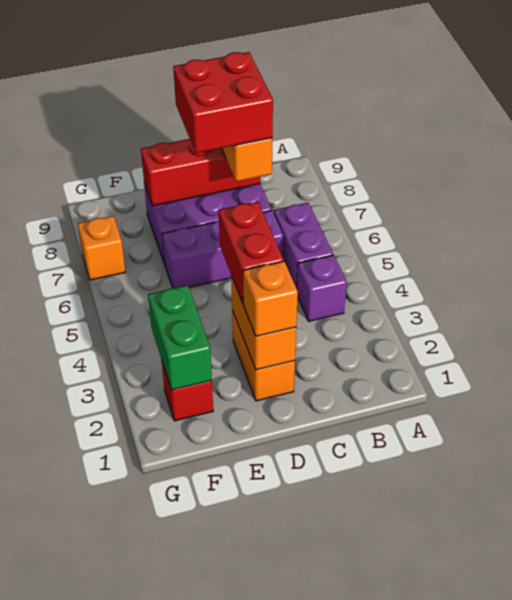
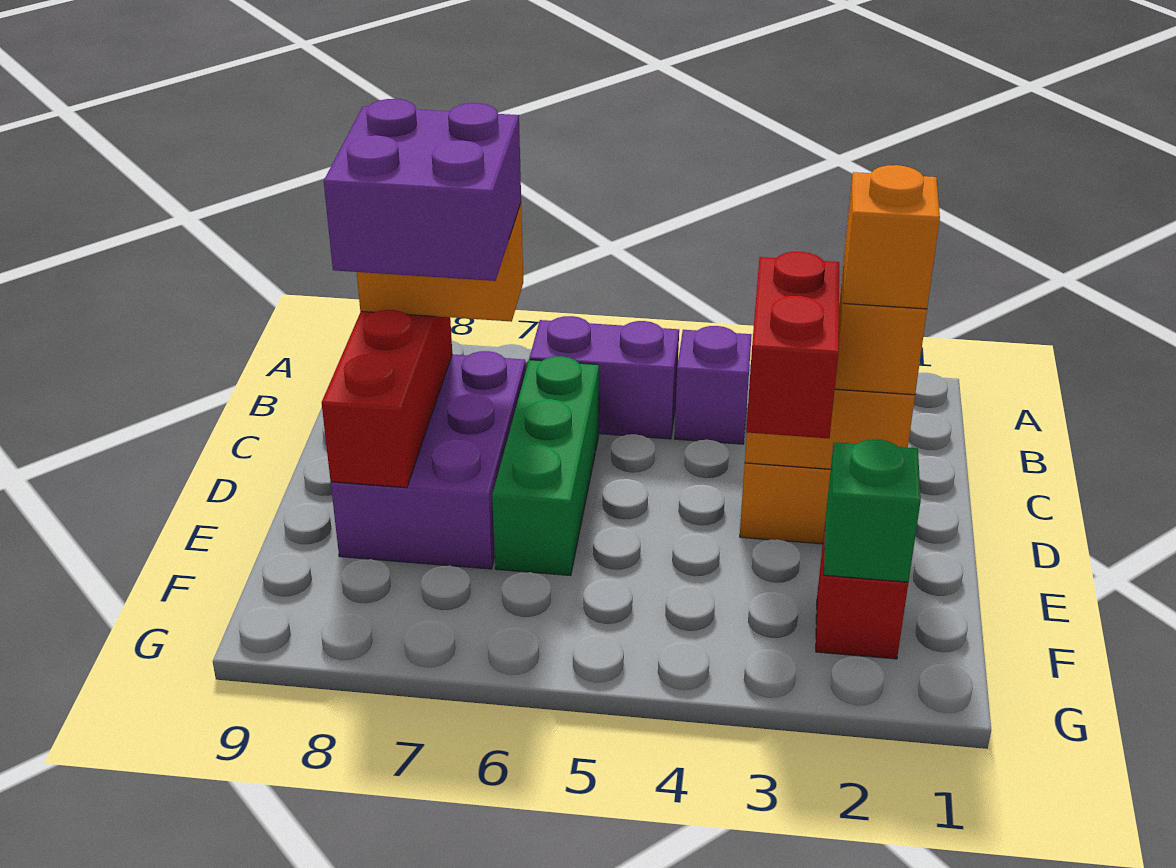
purple brick C6:E6 level 1 -> green brick C6:E6 level 1
red brick C7:D8 level 4 -> purple brick C7:D8 level 4
red brick D3:D4 level 3 -> red brick D3:E3 level 3
green brick F2:F3 level 2 -> green brick F2 level 2
orange brick G7 level 1 -> orange brick D2 level 4

